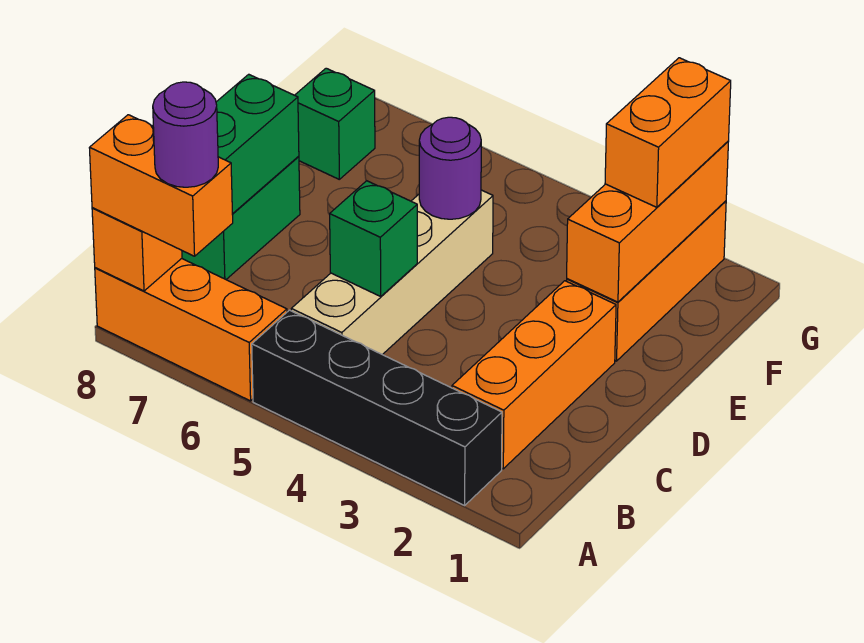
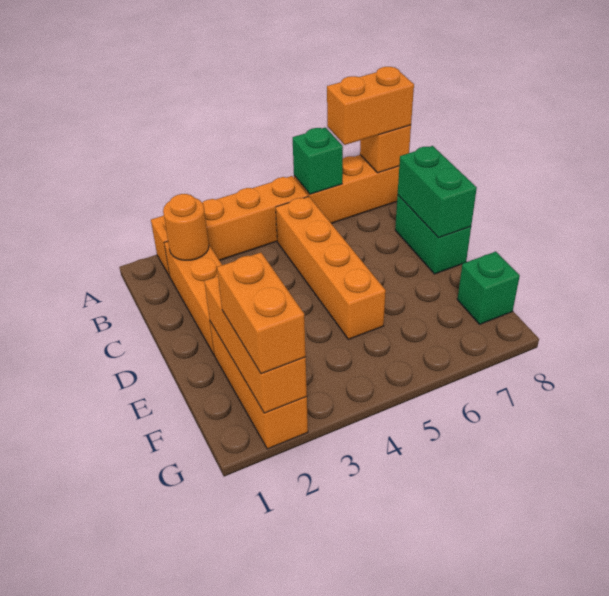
black brick A2:A5 level 1 -> orange brick A2:A5 level 1
purple round brick A7 level 4 -> none
none -> orange round brick B2 level 2
tan brick B5:E5 level 1 -> orange brick B5:E5 level 1
green brick C5 level 2 -> green brick A6 level 2
purple round brick E5 level 2 -> none

